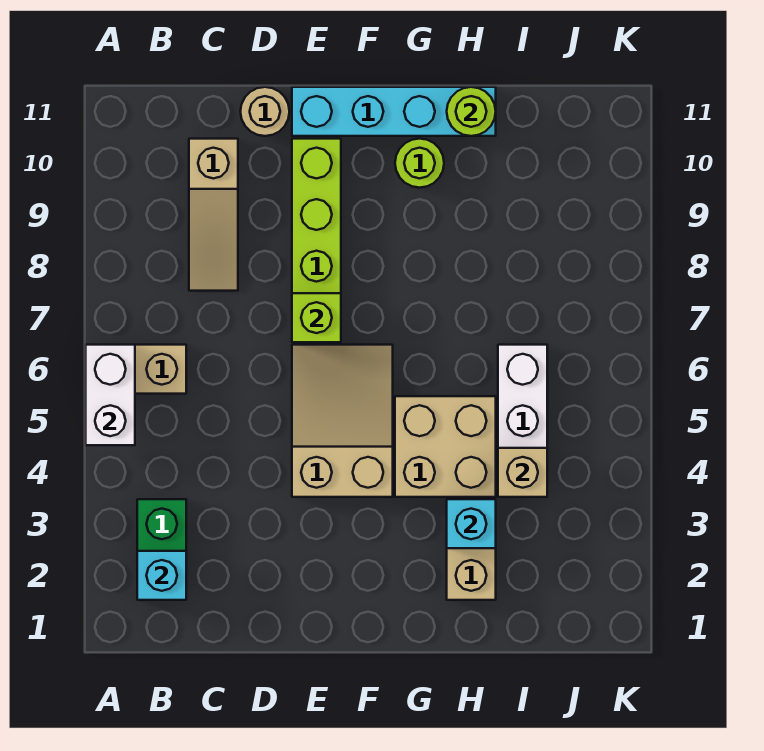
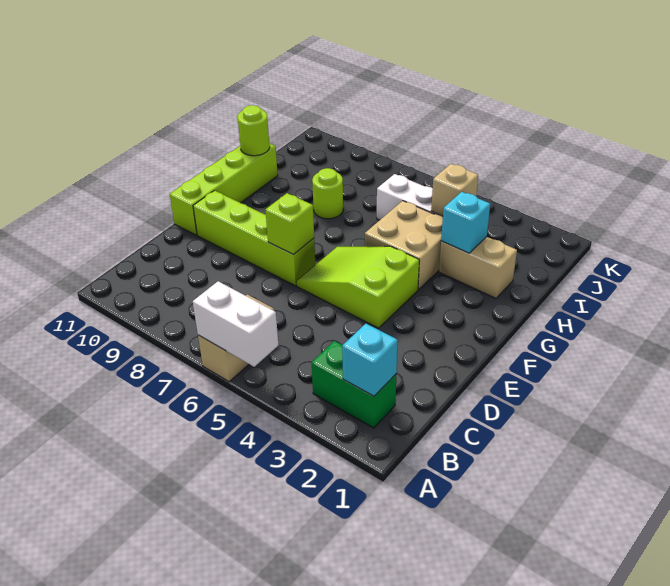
tan slope C8:C10 level 1 top 10 -> none
tan round brick D11 level 1 -> none
tan slope E4:F6 level 1 top 4 -> lime slope E4:F6 level 1 top 4
cyan brick E11:H11 level 1 -> lime brick E11:H11 level 1
lime round brick G10 level 1 -> lime round brick H8 level 1

